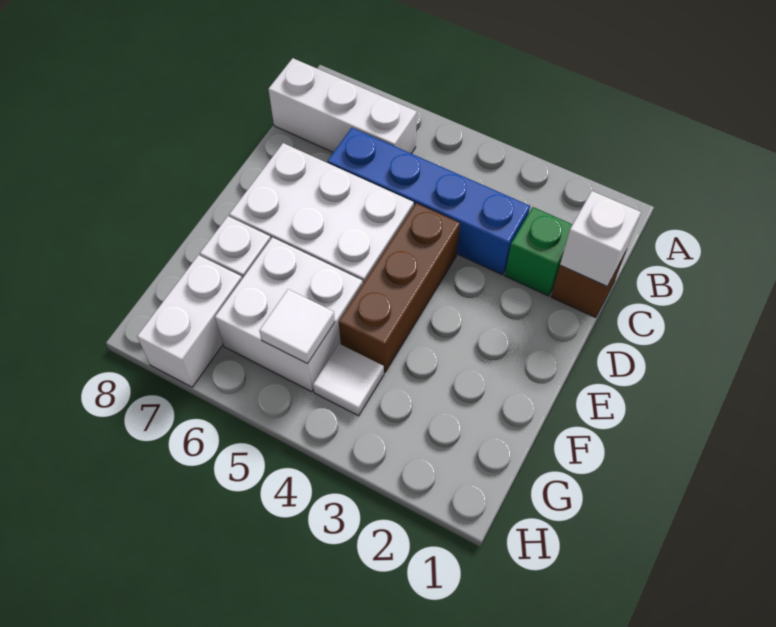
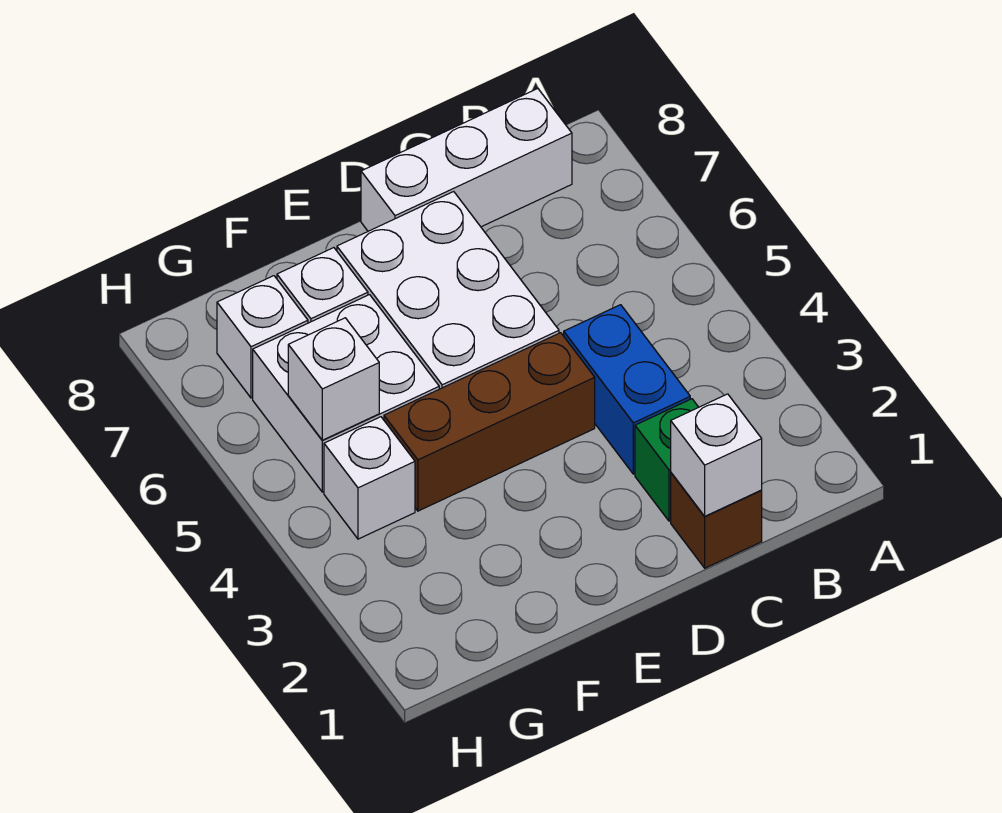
white brick B6:B8 level 1 -> white brick B8:D8 level 1
blue brick C3:C6 level 1 -> blue brick C3:C4 level 1
white tile G4 level 1 -> white brick G4 level 1
white tile G5 level 2 -> white brick G5 level 2
white brick G7:H7 level 1 -> white brick G7 level 1

